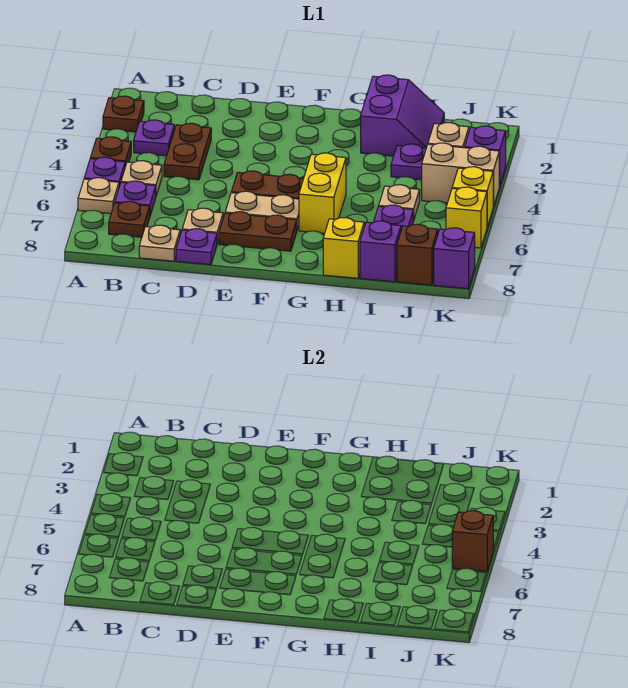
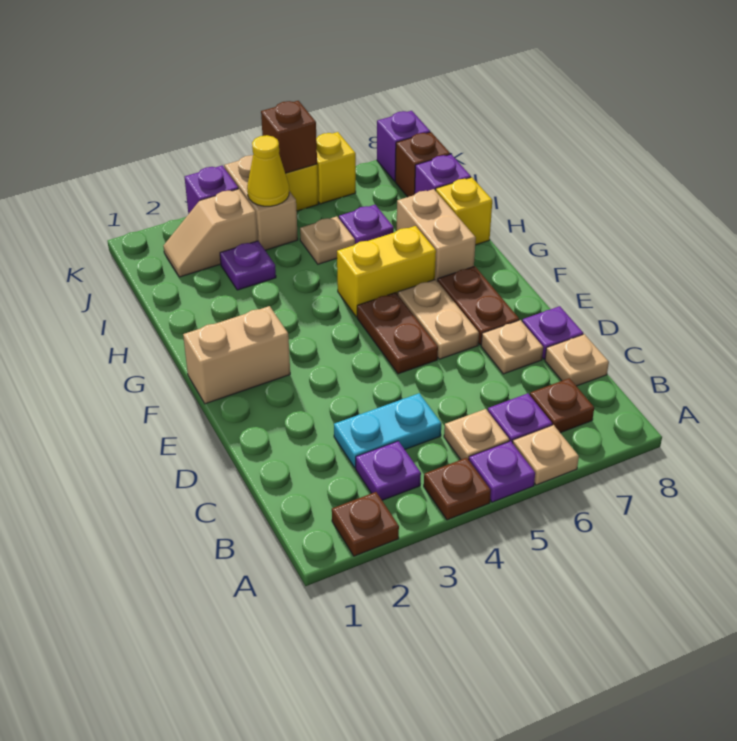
brown plate C3:C4 level 1 -> cyan plate C3:C4 level 1
none -> tan brick F1:F2 level 1
none -> tan brick G7:H7 level 1
purple slope H1:I2 level 1 top H -> none
none -> yellow cone J4 level 2

